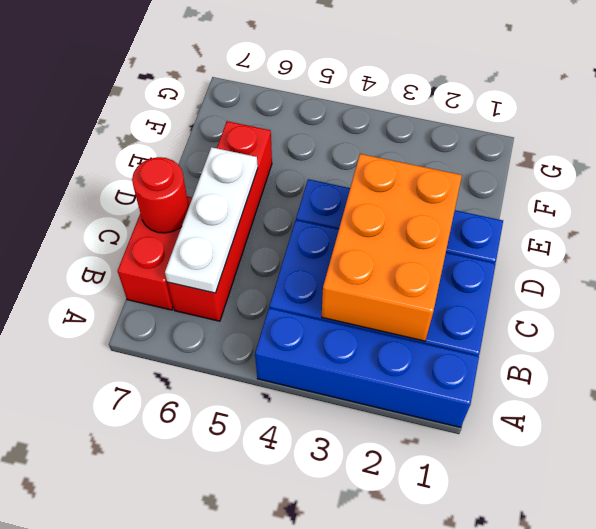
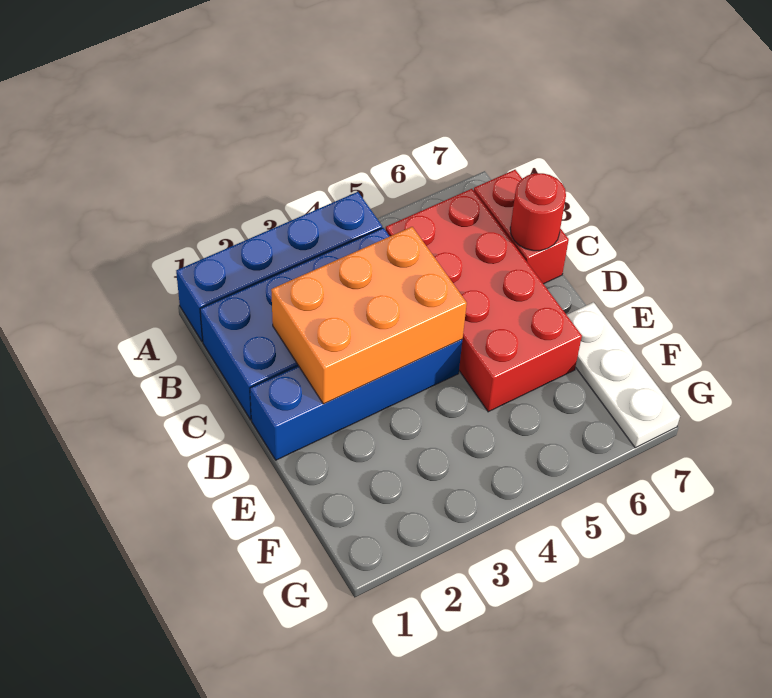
orange brick B2:D3 level 2 -> orange brick C2:D4 level 2
red brick B6:E6 level 1 -> red brick B5:E6 level 1
white plate B6:D6 level 2 -> white plate E7:G7 level 1

